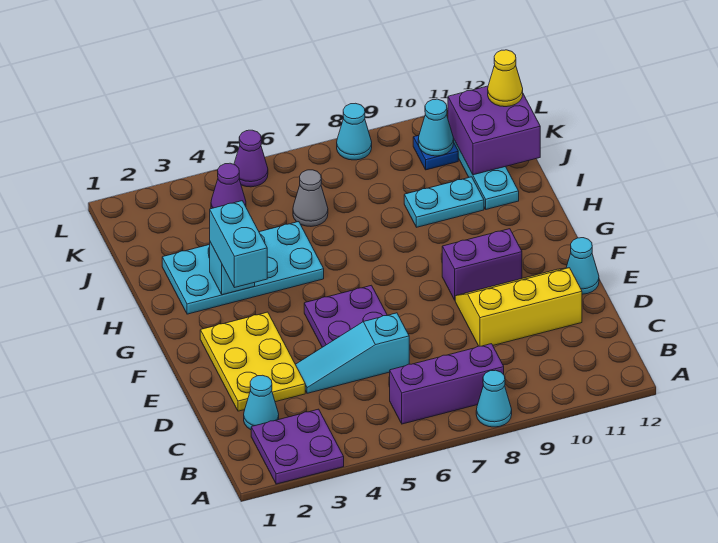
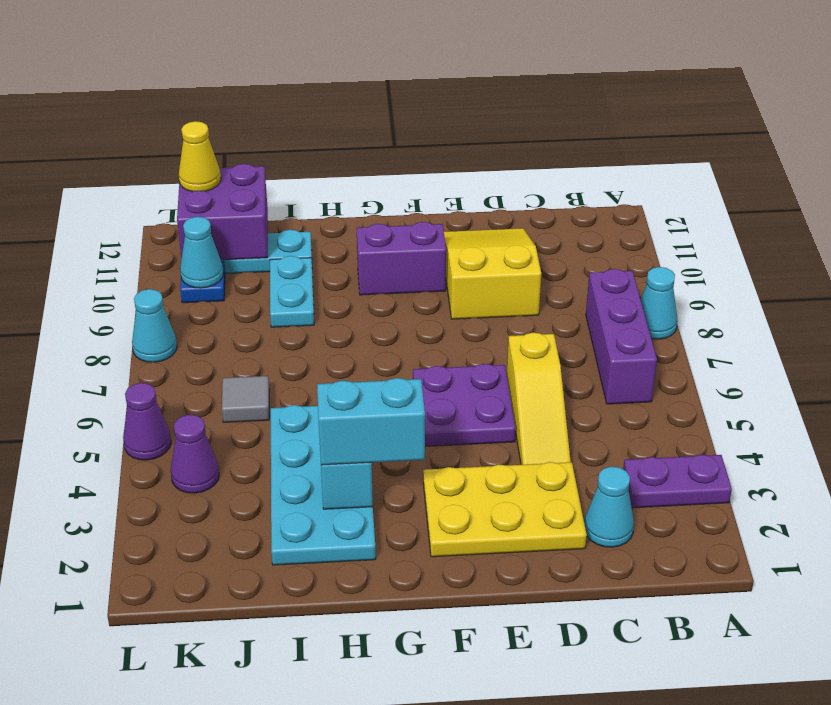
purple plate A2:B3 level 1 -> purple plate A3:B3 level 1
cyan slope D4:D6 level 1 top 6 -> yellow slope D4:D6 level 1 top 6
yellow slope D9:E11 level 1 top D -> yellow slope D9:E11 level 1 top 9
cyan cone E12 level 1 -> none
purple brick F9:F10 level 1 -> purple brick F10:G10 level 1
grey cone J6 level 1 -> grey tile J6 level 1

